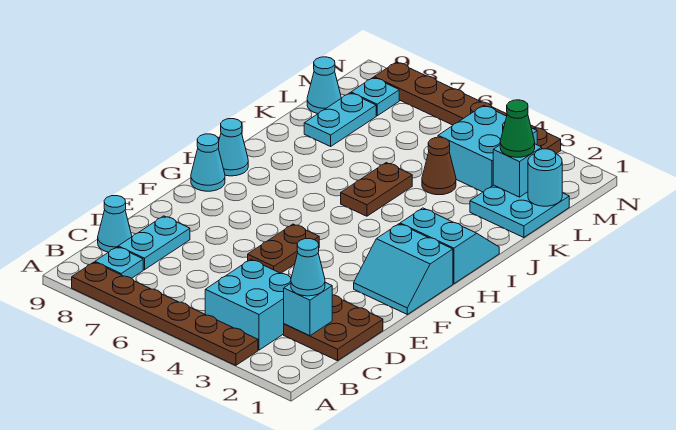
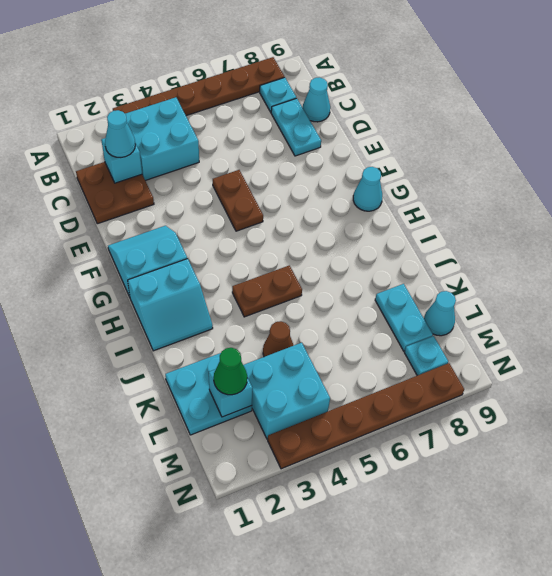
cyan cone H9 level 1 -> none
brown plate I5:J5 level 1 -> brown plate I4:I5 level 1
cyan round brick L1 level 2 -> none

